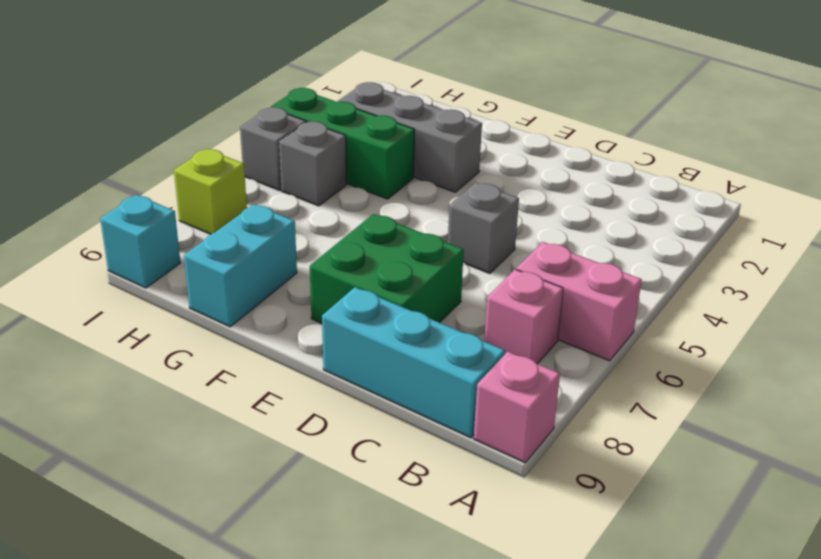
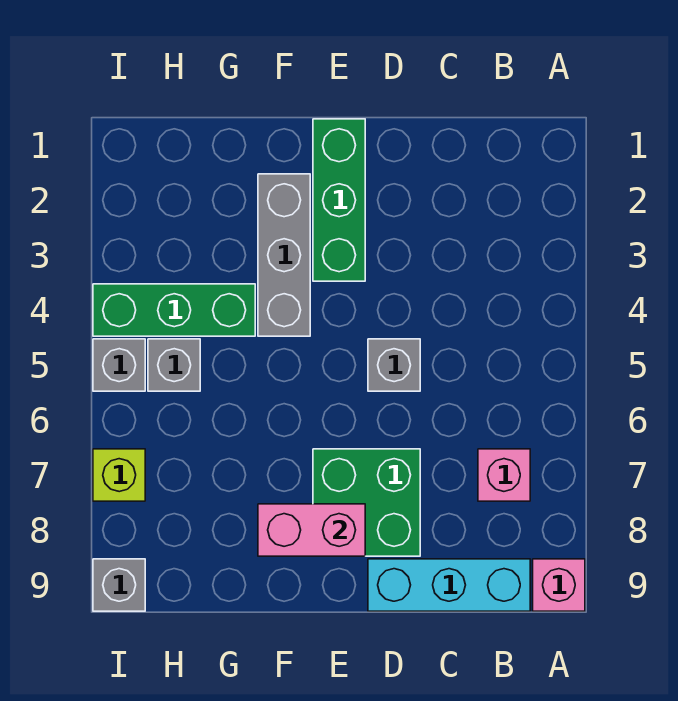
pink brick A6:B6 level 1 -> pink brick E8:F8 level 2
none -> green brick E1:E3 level 1
grey brick F3:H3 level 1 -> grey brick F2:F4 level 1
cyan brick G8:G9 level 1 -> none
cyan brick I9 level 1 -> grey brick I9 level 1

